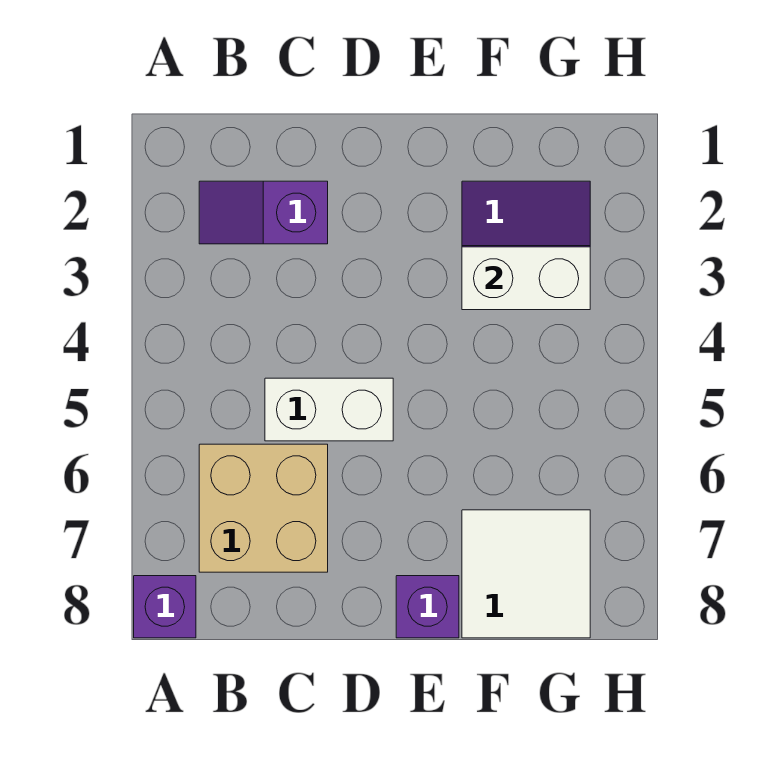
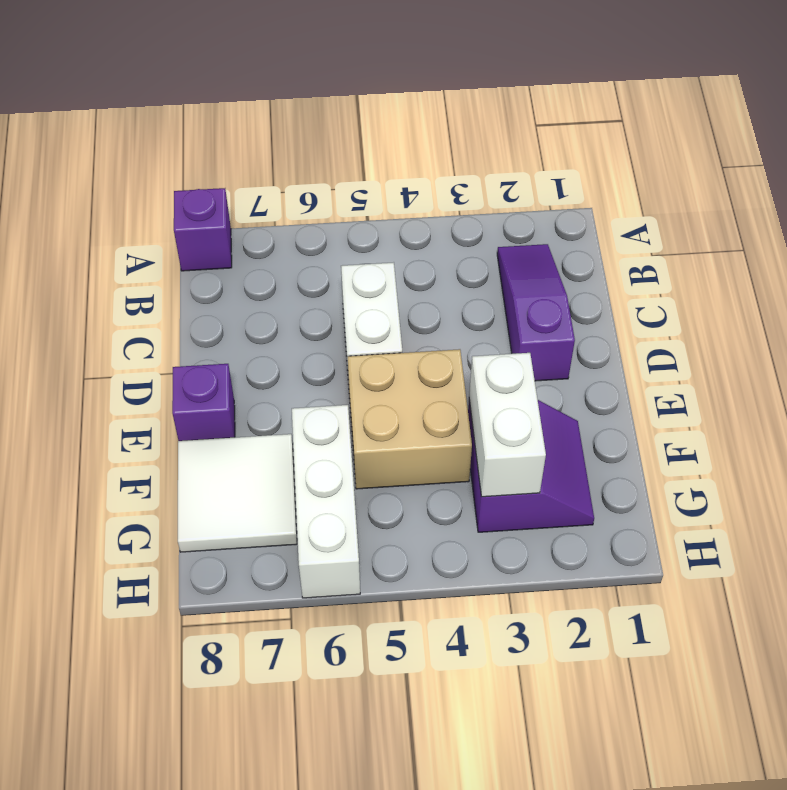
purple slope B2:C2 level 1 top C -> purple slope B2:D2 level 1 top D
tan brick B6:C7 level 1 -> tan brick E4:F5 level 1
none -> white brick F6:H6 level 1

